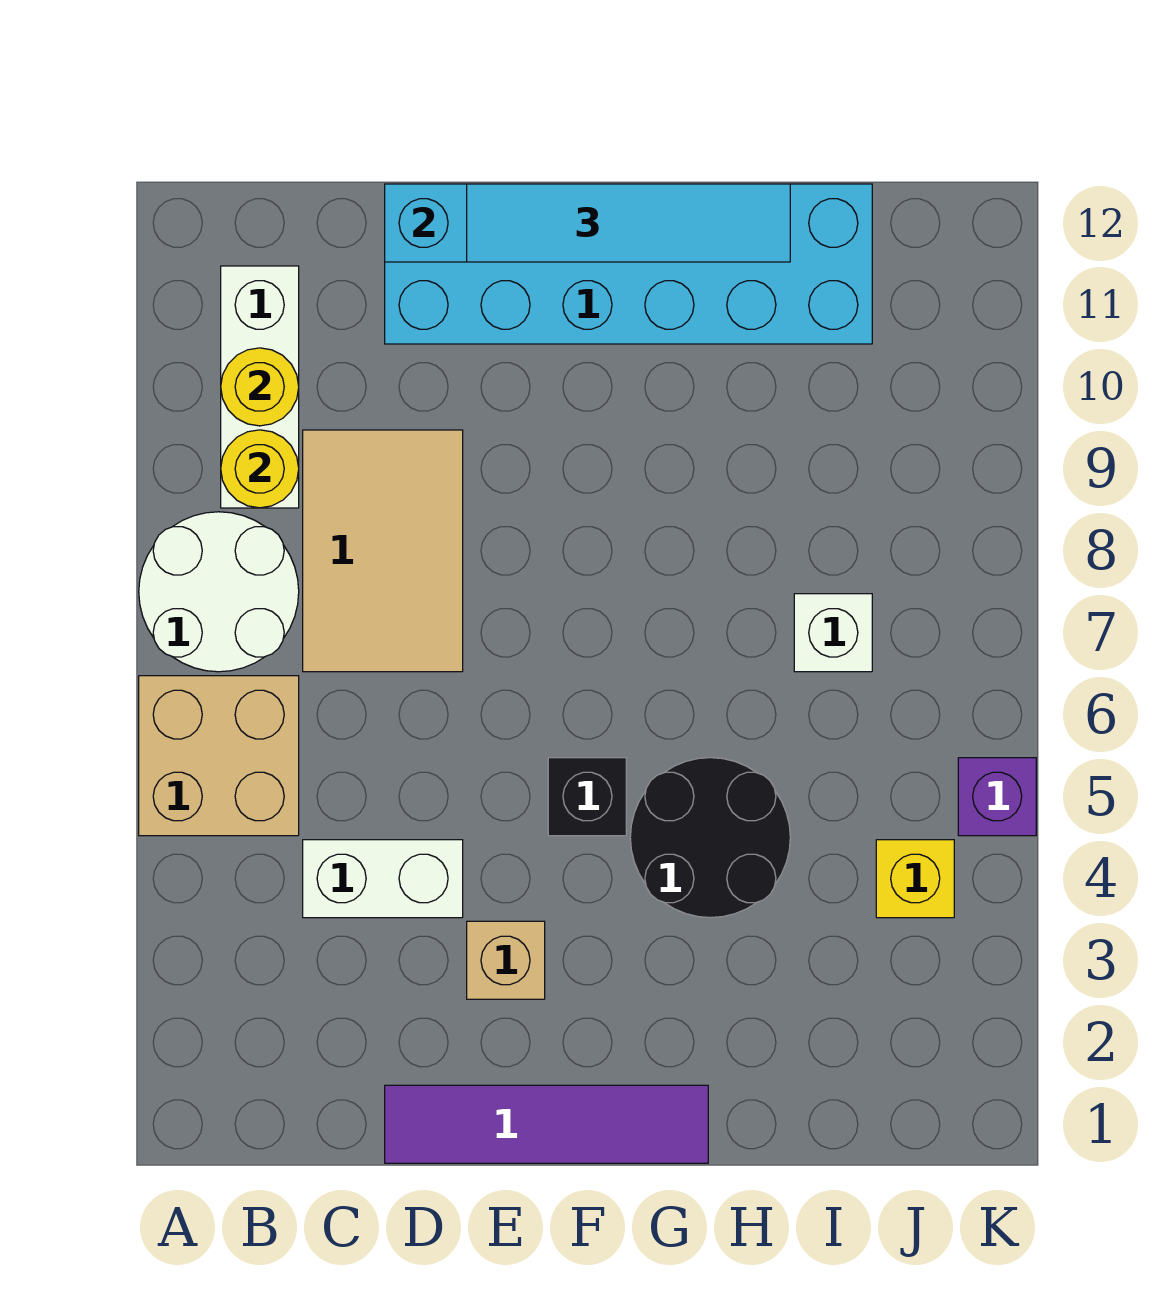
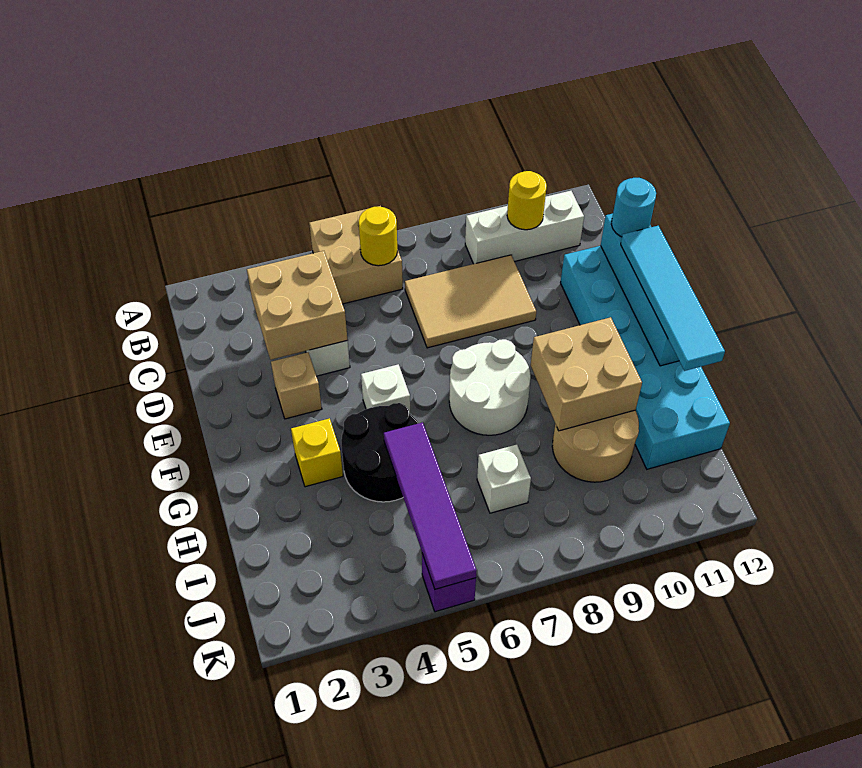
white round brick A7:B8 level 1 -> white round brick F7:G8 level 1
yellow round brick B9 level 2 -> yellow round brick B6 level 2
none -> tan brick C3:D4 level 2
purple tile D1:G1 level 1 -> purple tile H5:K5 level 2
none -> cyan round brick D12 level 3
black brick F5 level 1 -> white brick F5 level 1
none -> tan brick G9:H10 level 2
none -> tan round brick H9:I10 level 1
yellow brick J4 level 1 -> yellow brick G3 level 1

